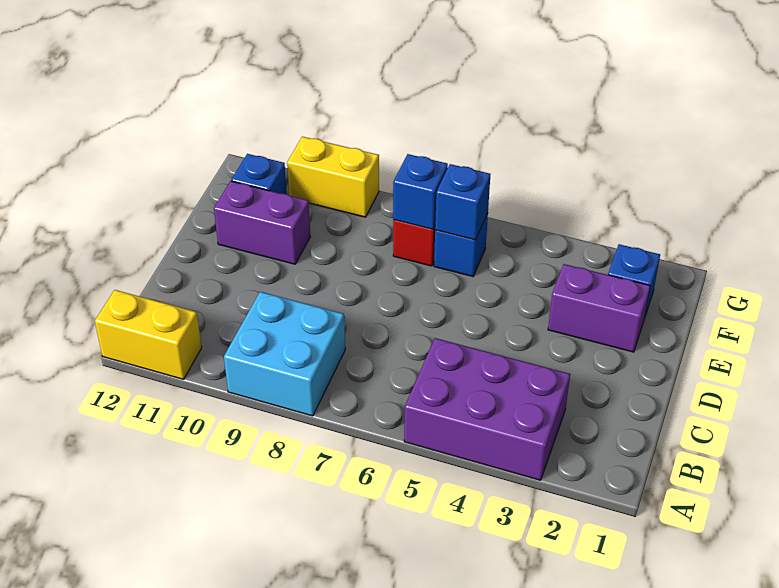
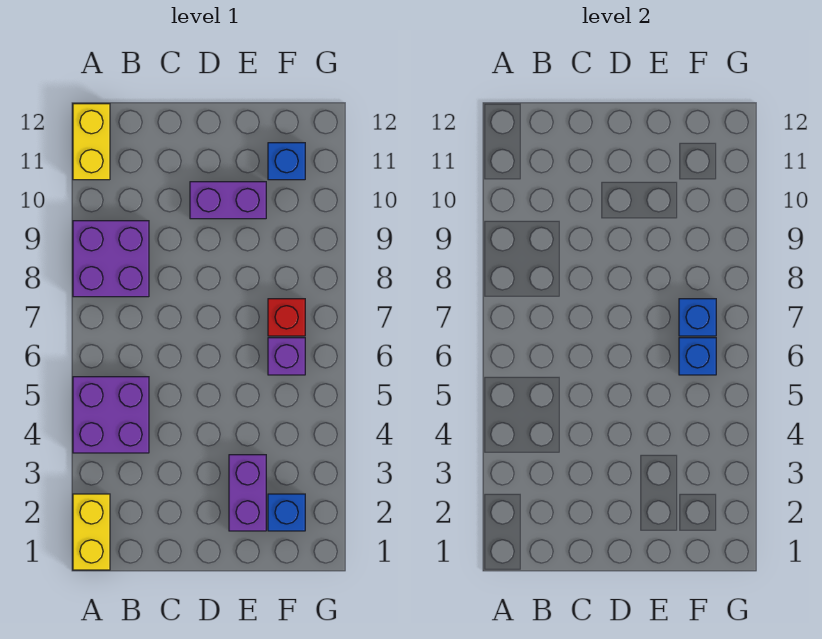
purple brick A3:B5 level 1 -> purple brick A4:B5 level 1
cyan brick A8:B9 level 1 -> purple brick A8:B9 level 1
purple brick E10:E11 level 1 -> purple brick D10:E10 level 1
blue brick F6 level 1 -> purple brick F6 level 1
yellow brick G9:G10 level 1 -> yellow brick A1:A2 level 1

